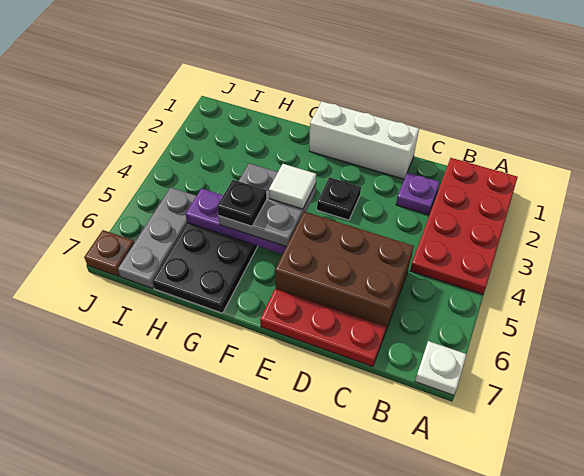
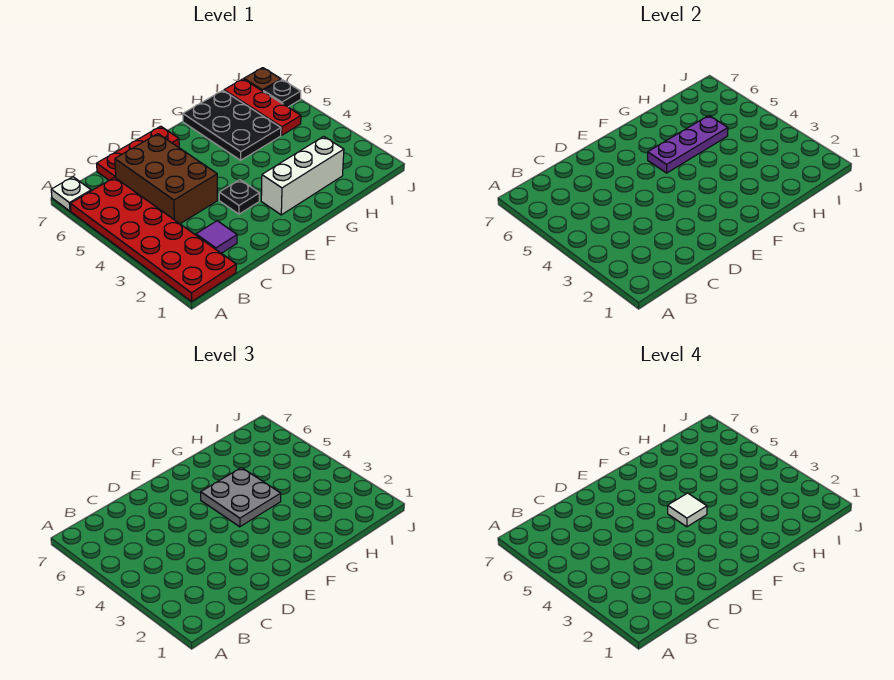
red plate A1:B4 level 1 -> red plate A1:B6 level 1
purple plate C2 level 1 -> purple tile C2 level 1
brown brick C5:E6 level 1 -> brown brick C4:D6 level 1
white brick D1:F1 level 1 -> white brick F2:H2 level 1
black plate G5 level 4 -> black plate J6 level 1
grey plate I5:I7 level 1 -> red plate I5:I7 level 1

